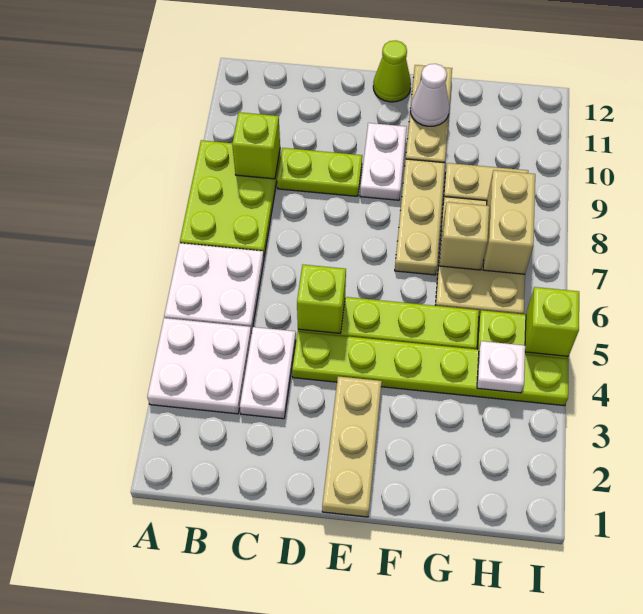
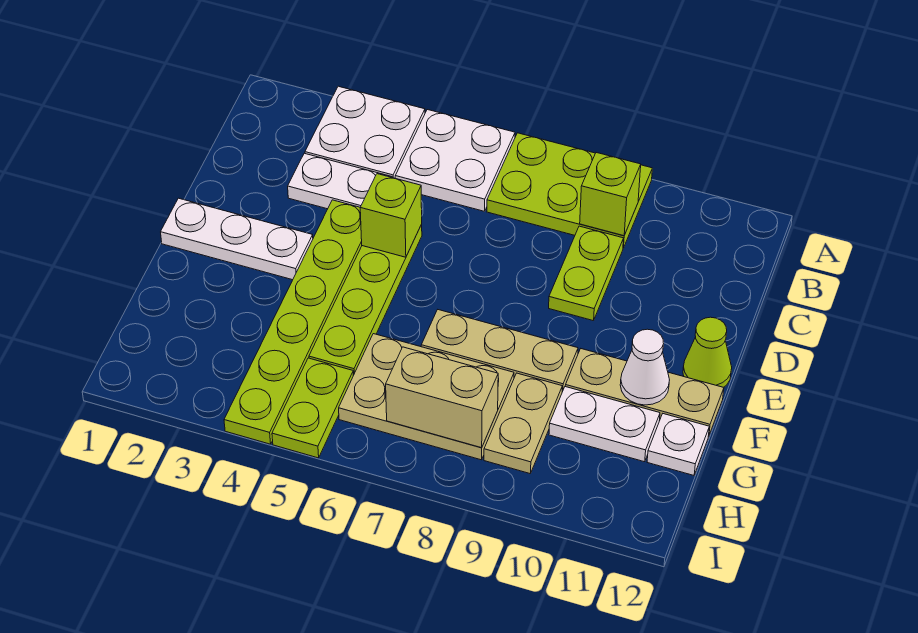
tan plate E1:E3 level 1 -> white plate E1:E3 level 1
white plate E9:E10 level 1 -> white plate G10:G11 level 1
tan brick G7 level 2 -> none
white plate H4 level 2 -> white plate G12 level 1
lime brick I5 level 2 -> none

